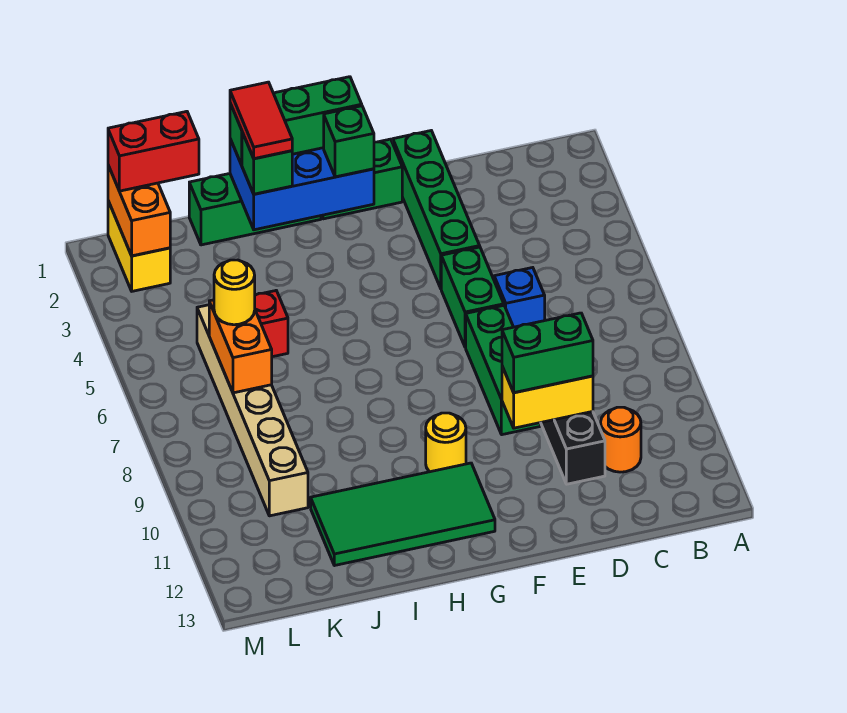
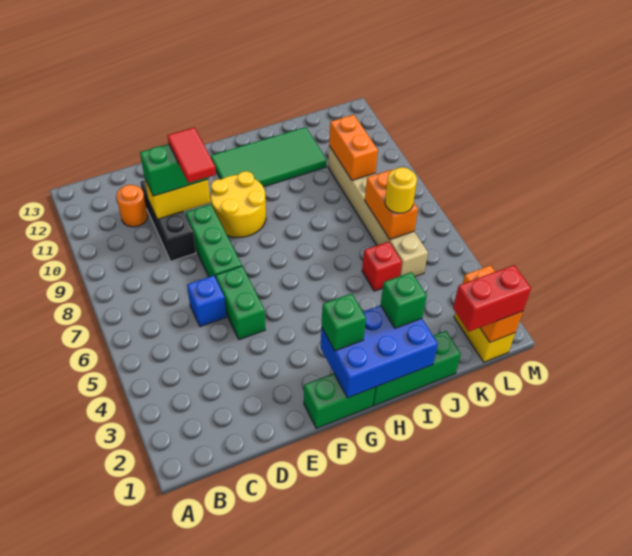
green brick E1:E4 level 1 -> none
green brick G1:I1 level 3 -> none
yellow round brick G10 level 1 -> yellow round brick F9:G10 level 1
red tile I1:I2 level 4 -> red tile E9:E10 level 4
none -> orange brick K9:K10 level 2

